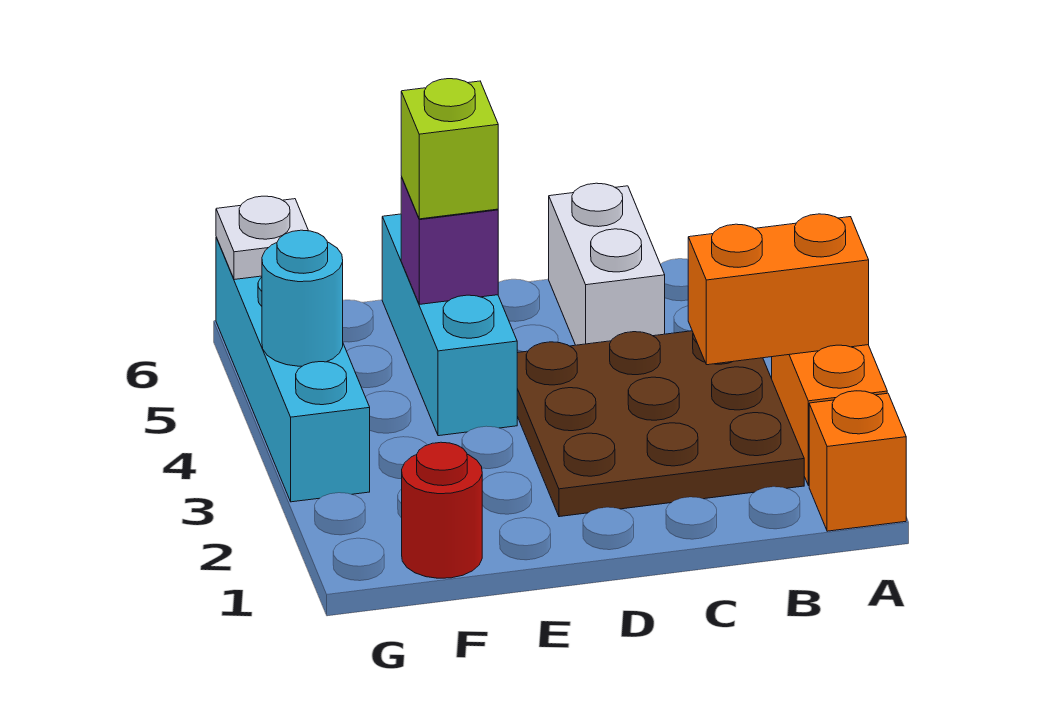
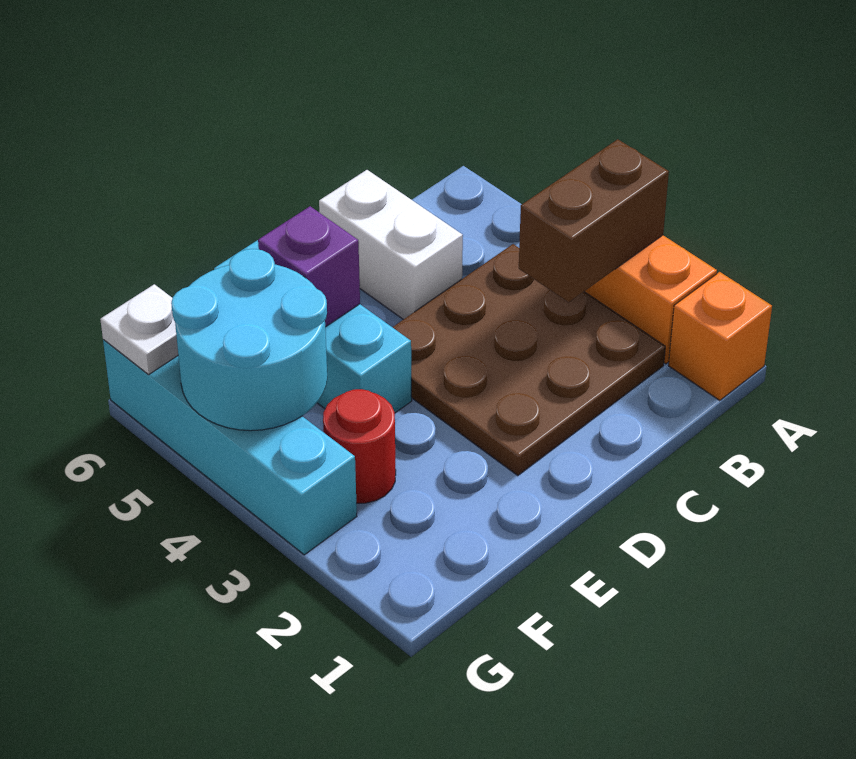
orange brick A3:B3 level 2 -> brown brick A3:B3 level 2
lime brick E5 level 3 -> none
red round brick F1 level 1 -> red round brick F3 level 1
cyan round brick G4 level 2 -> cyan round brick F4:G5 level 2

